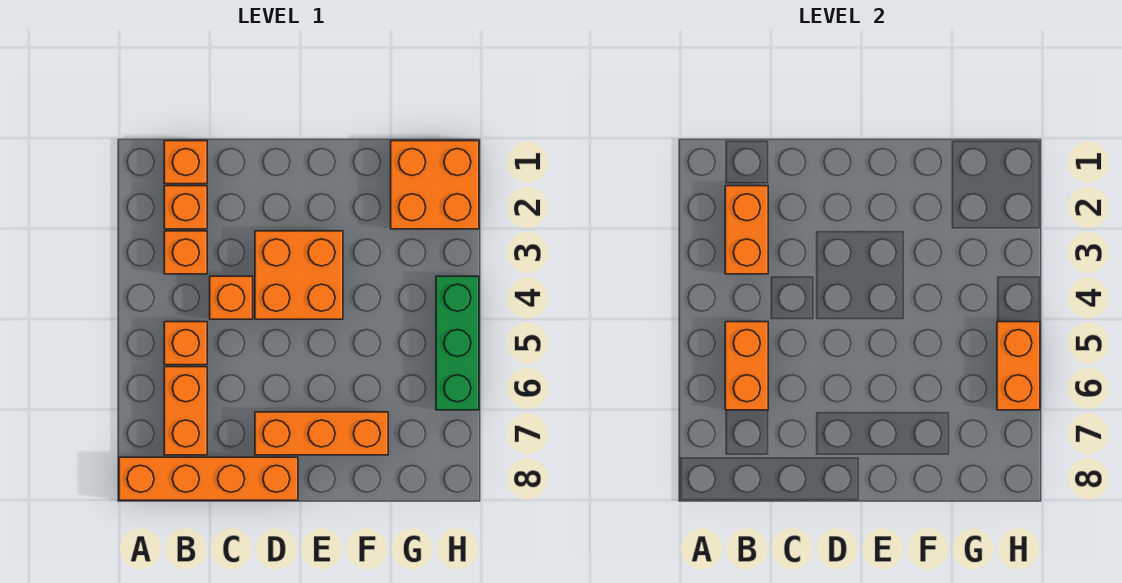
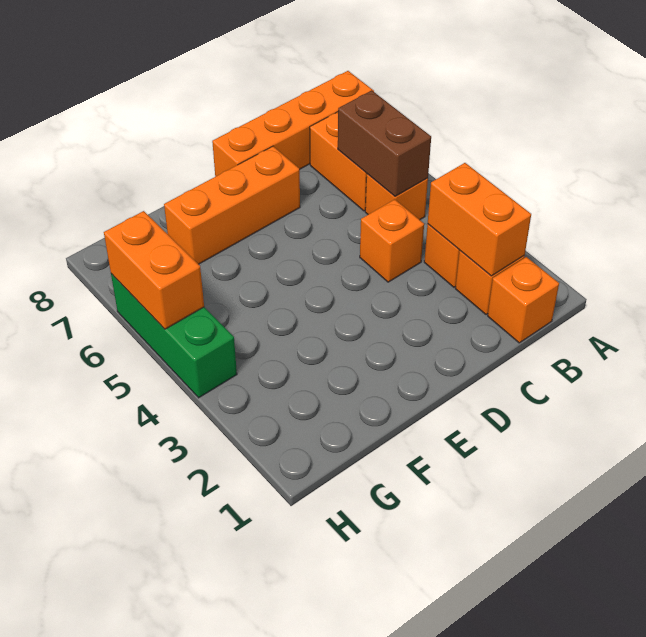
orange brick B5:B6 level 2 -> brown brick B5:B6 level 2
orange brick D3:E4 level 1 -> none
orange brick G1:H2 level 1 -> none

